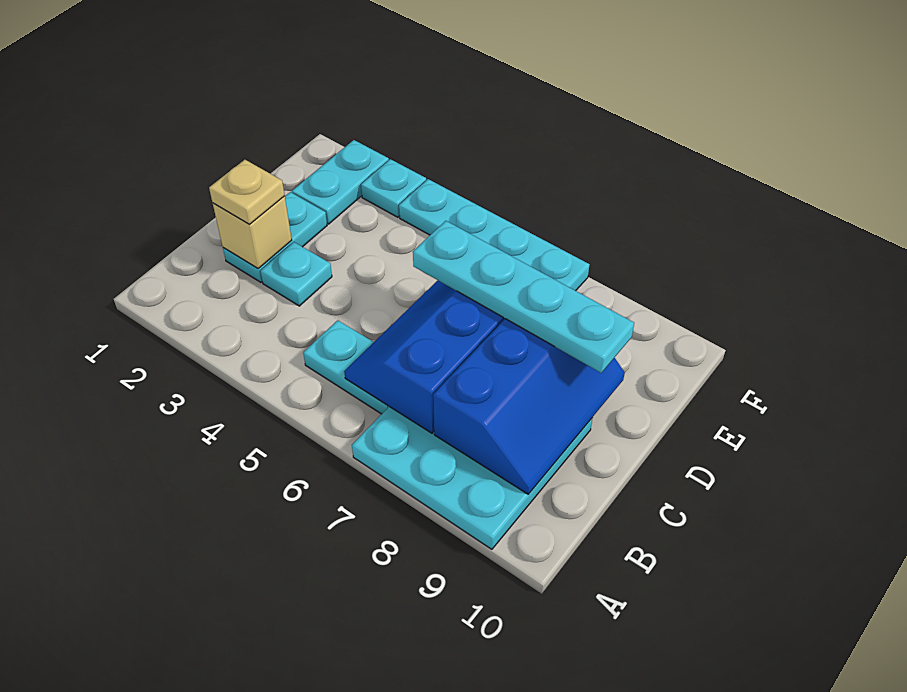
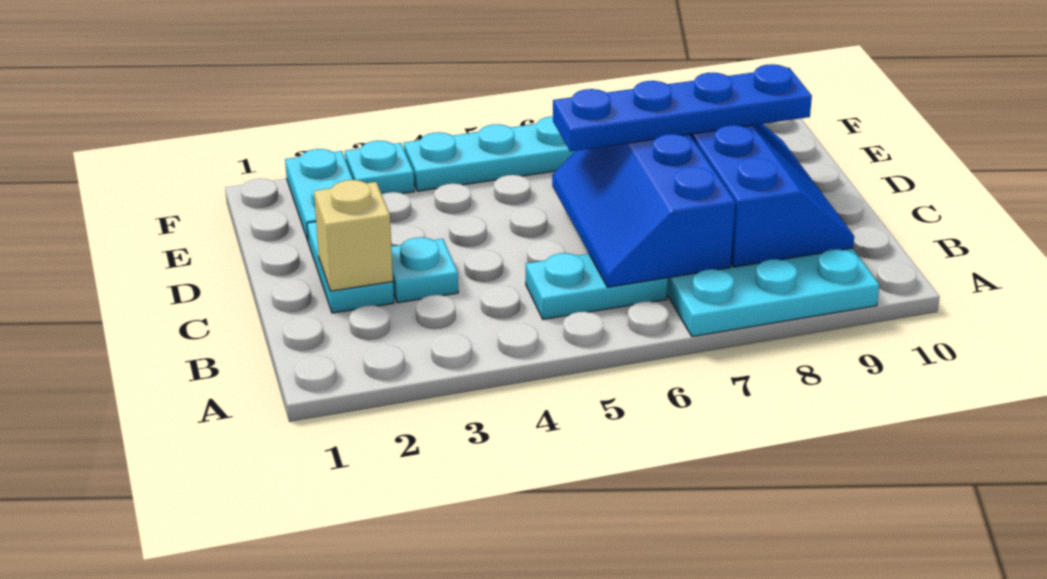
tan plate C2 level 3 -> none
cyan plate D6:D9 level 3 -> blue plate D6:D9 level 3

